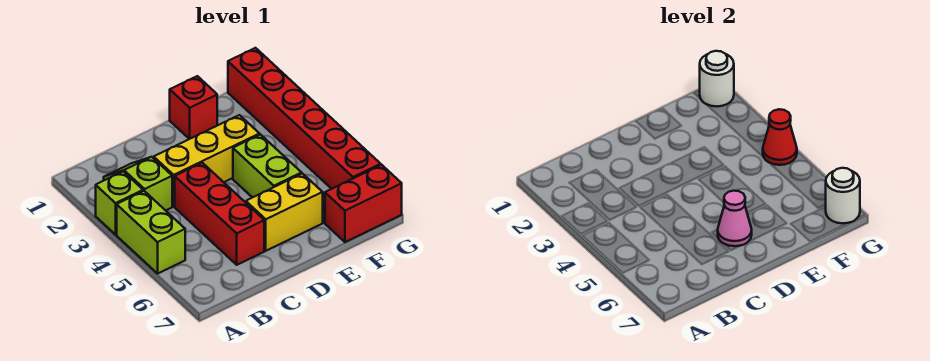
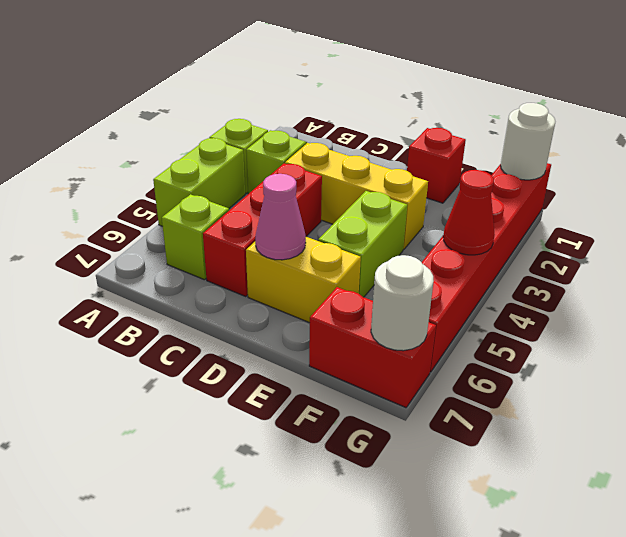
none -> lime brick B6 level 1

